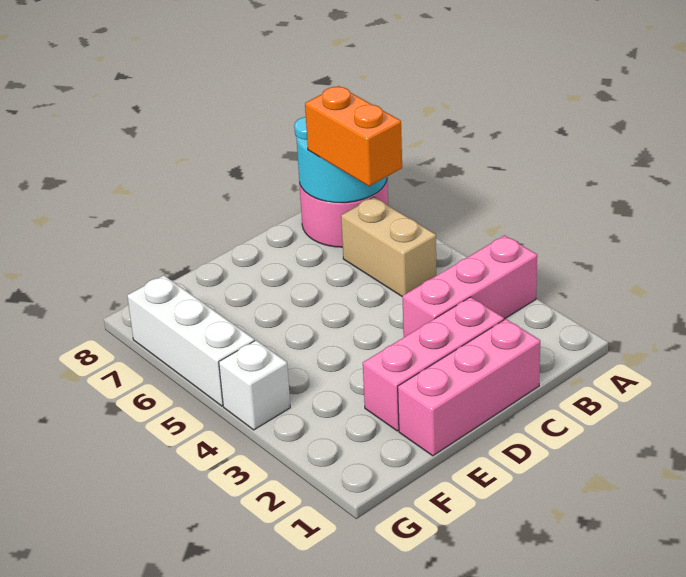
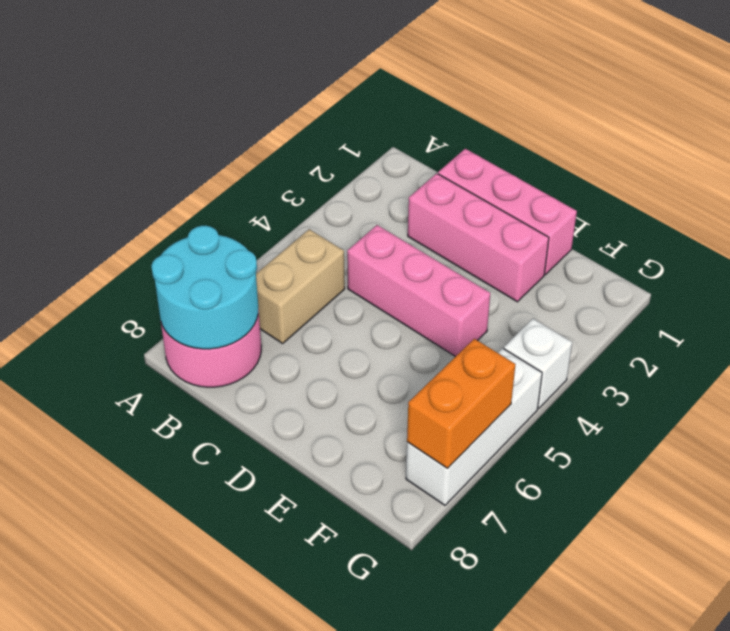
pink brick A3:C3 level 1 -> pink brick C4:E4 level 1
orange brick B6:B7 level 3 -> orange brick G6:G7 level 2

